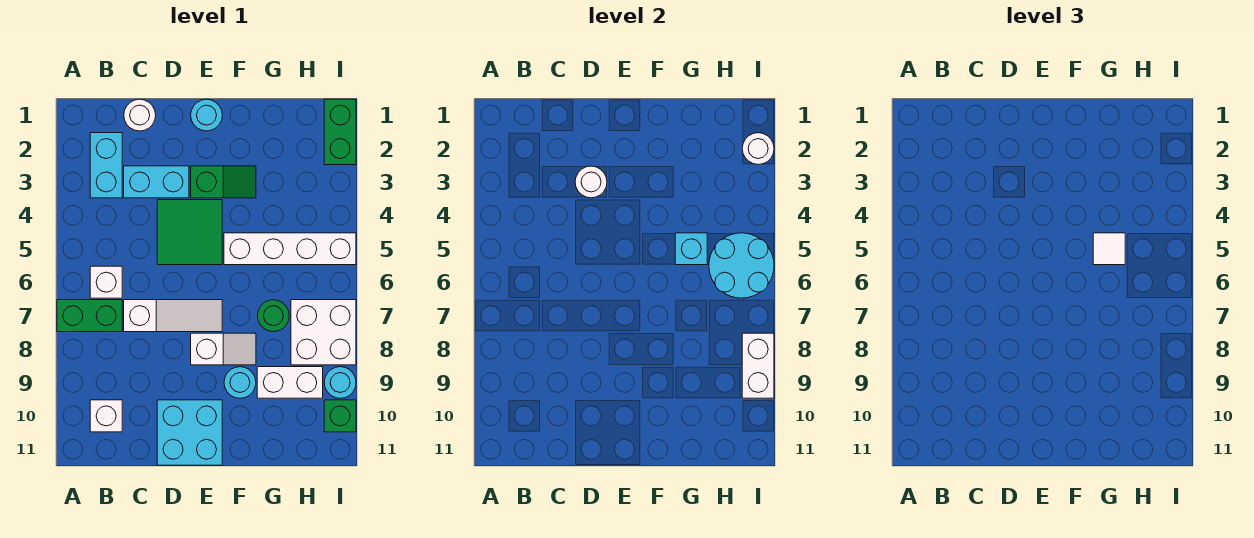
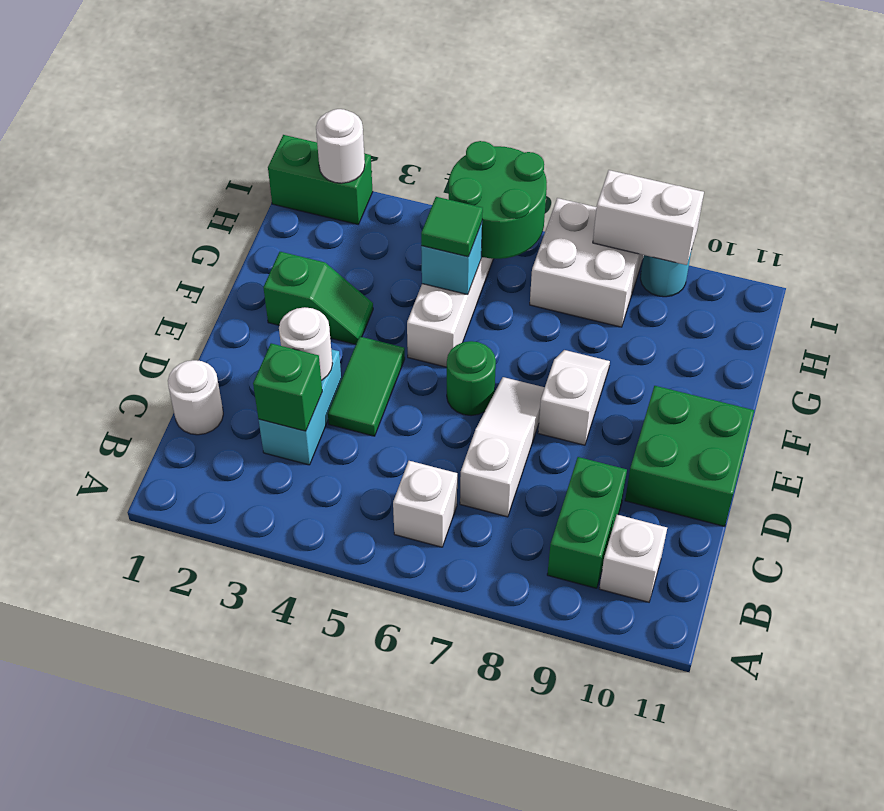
green brick A7:B7 level 1 -> green brick B9:C9 level 1
cyan brick B2:B3 level 1 -> none
green tile D4:E5 level 1 -> green tile D4:E4 level 1
cyan brick D10:E11 level 1 -> green brick D10:E11 level 1
cyan round brick E1 level 1 -> none
green slope E3:F3 level 1 top E -> green slope F2:F3 level 1 top 2
cyan round brick F9 level 1 -> none
white tile G5 level 3 -> green tile G5 level 3
green round brick G7 level 1 -> green round brick E6 level 1
white brick G9:H9 level 1 -> none
cyan round brick H5:I6 level 2 -> green round brick H5:I6 level 2
green brick I10 level 1 -> green brick C3 level 2

